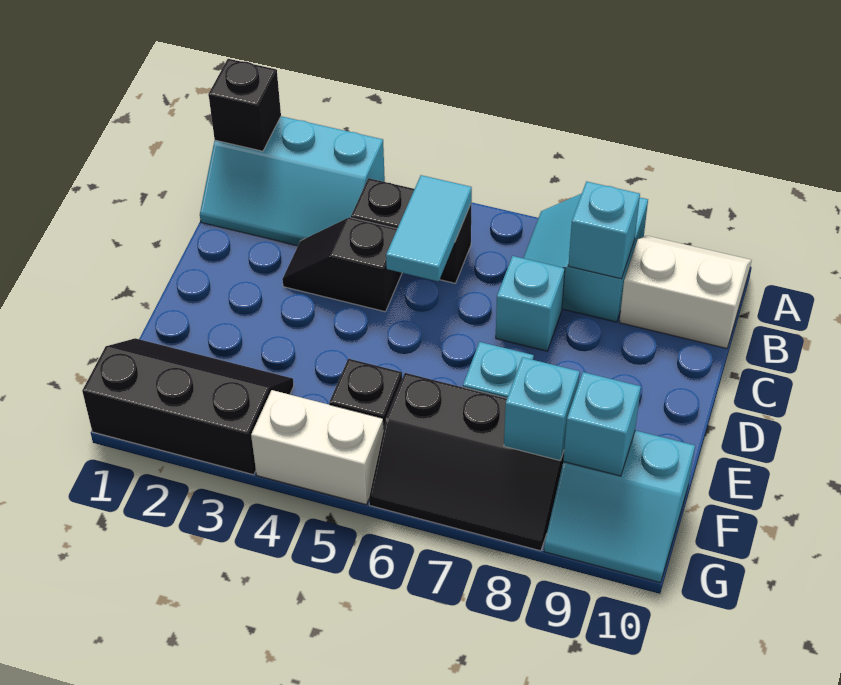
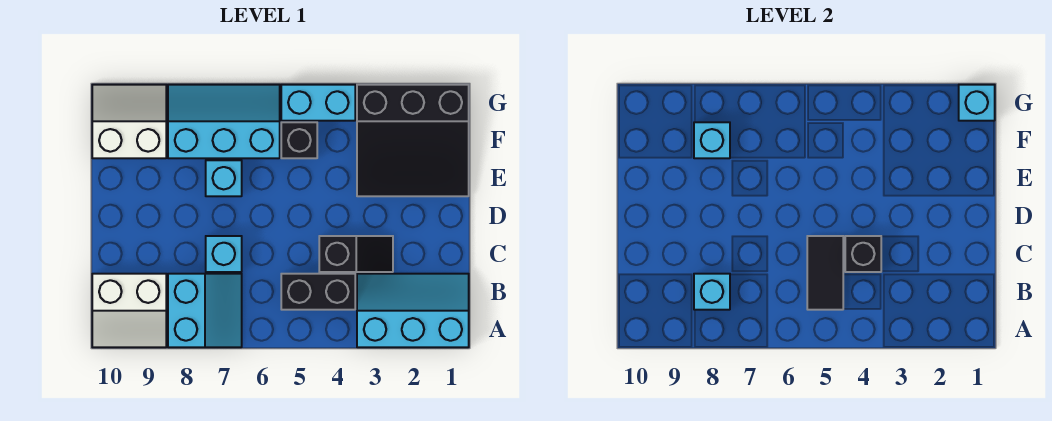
black brick A1 level 2 -> black brick C4 level 2
cyan tile B5:C5 level 2 -> black tile B5:C5 level 2
black slope F1:G3 level 1 top G -> black slope E1:G3 level 1 top G
black slope F6:G8 level 1 top F -> cyan slope F6:G8 level 1 top F
cyan slope F9:G10 level 1 top F -> white slope F9:G10 level 1 top F
cyan brick F9 level 2 -> cyan brick G1 level 2
white brick G4:G5 level 1 -> cyan brick G4:G5 level 1

